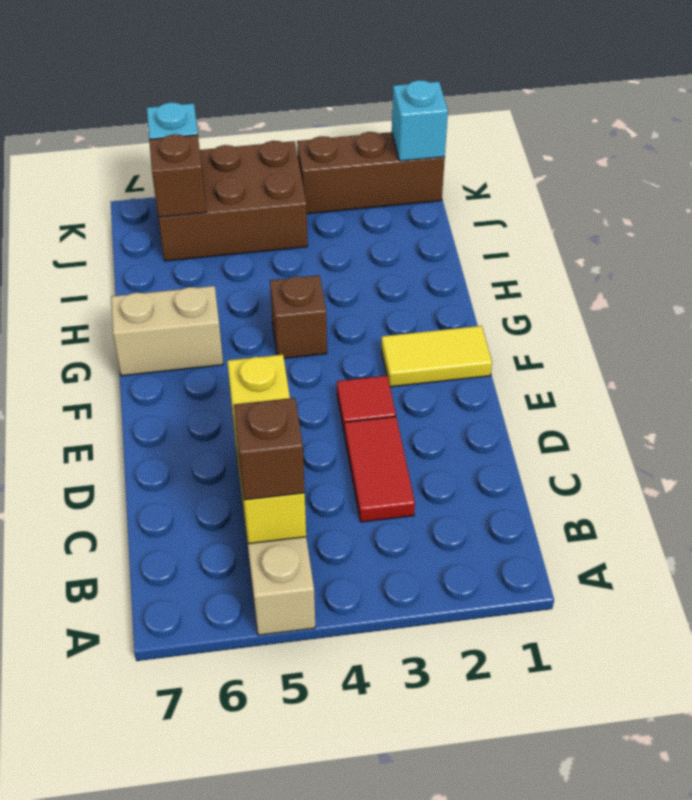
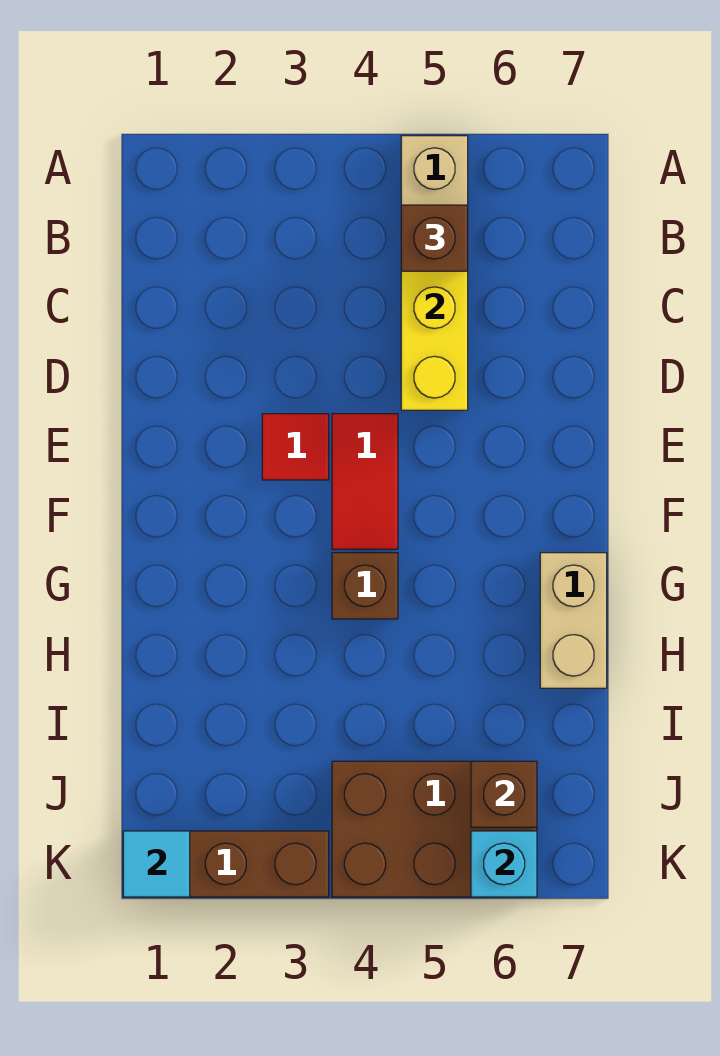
red tile C3:D3 level 1 -> red tile E4:F4 level 1
yellow tile F1:F2 level 1 -> none
tan brick G6:G7 level 1 -> tan brick G7:H7 level 1
cyan brick K1 level 2 -> cyan tile K1 level 2

